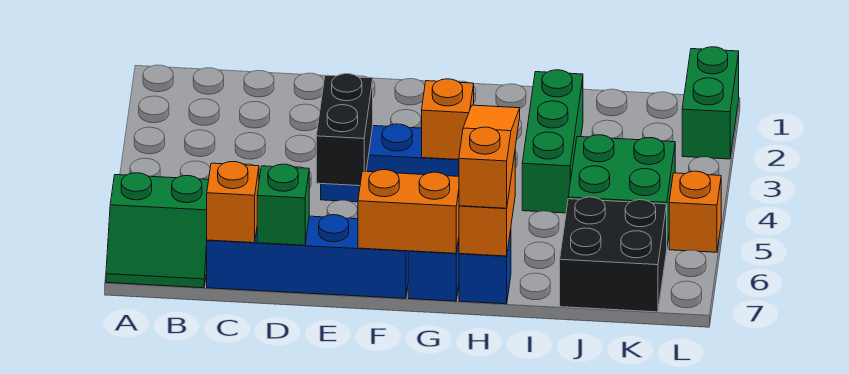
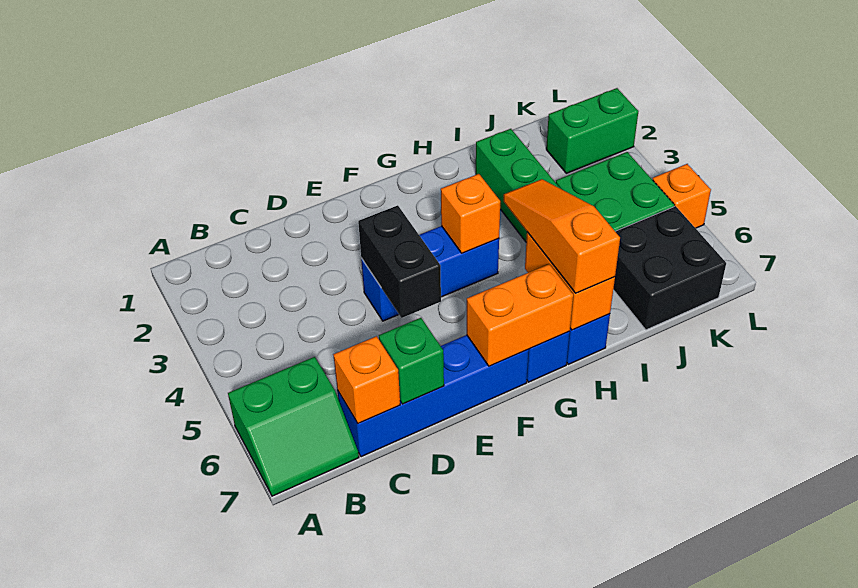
green brick L1:L2 level 1 -> green brick K2:L2 level 1

